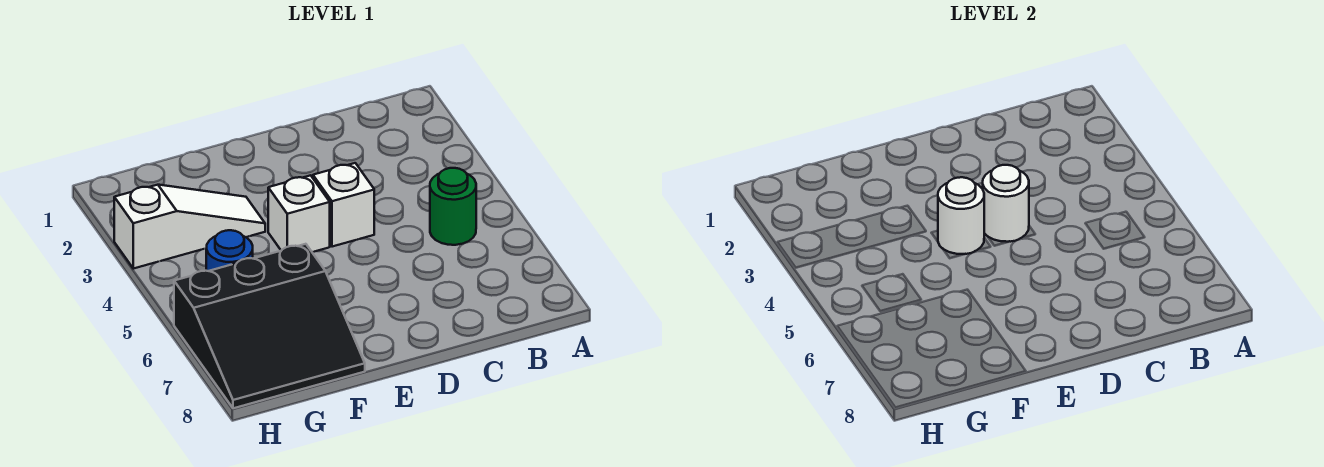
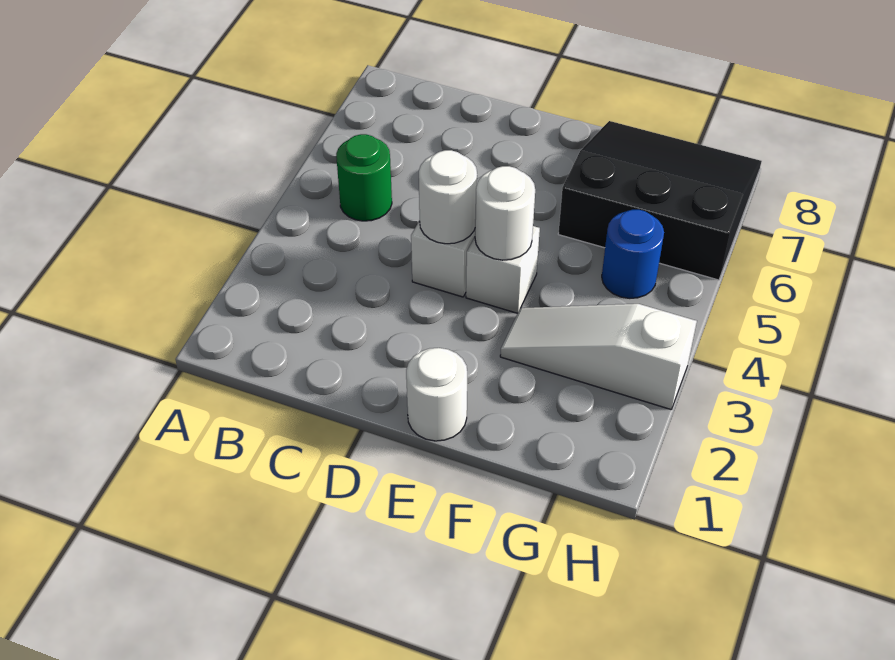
none -> white round brick E1 level 1

